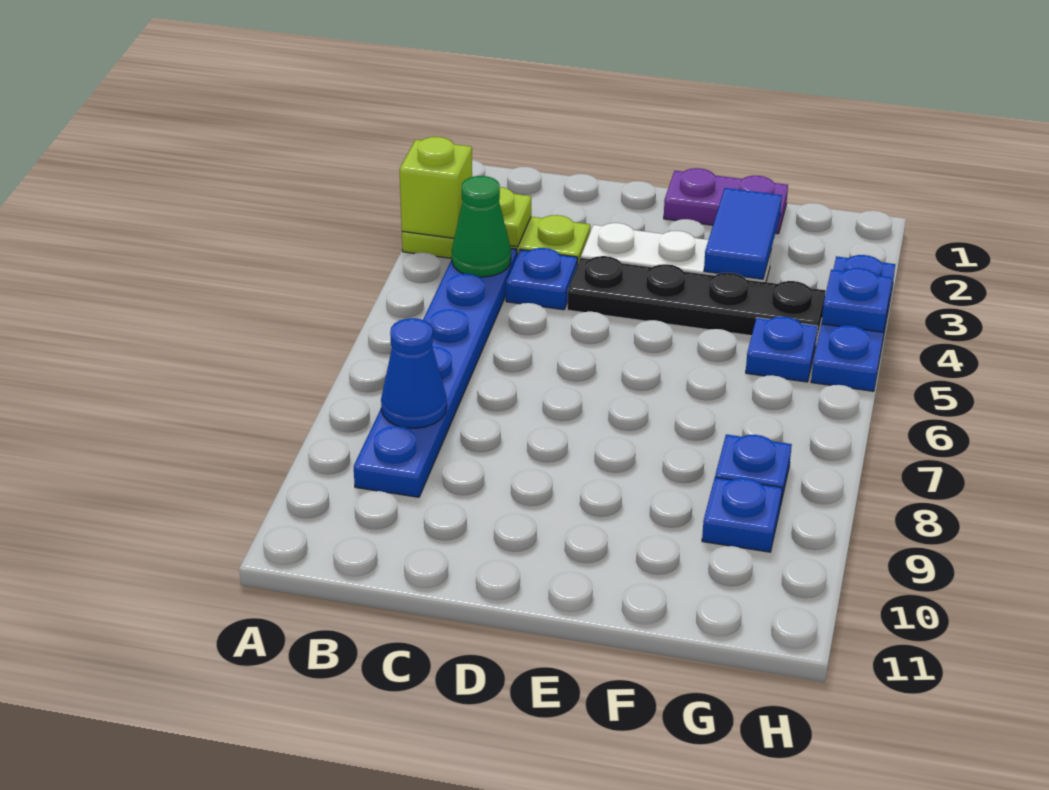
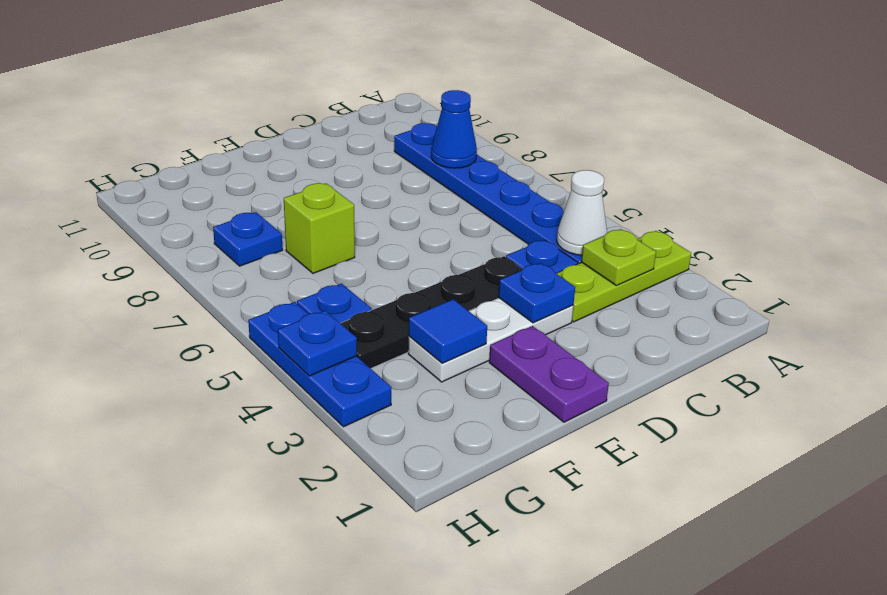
lime brick A3 level 2 -> lime brick F7 level 1
green cone B4 level 2 -> white cone B4 level 2
purple plate E1:F1 level 1 -> purple plate E1:E2 level 1
blue tile F2:F3 level 2 -> blue tile F3 level 2
blue plate G9 level 1 -> blue plate D3 level 2

